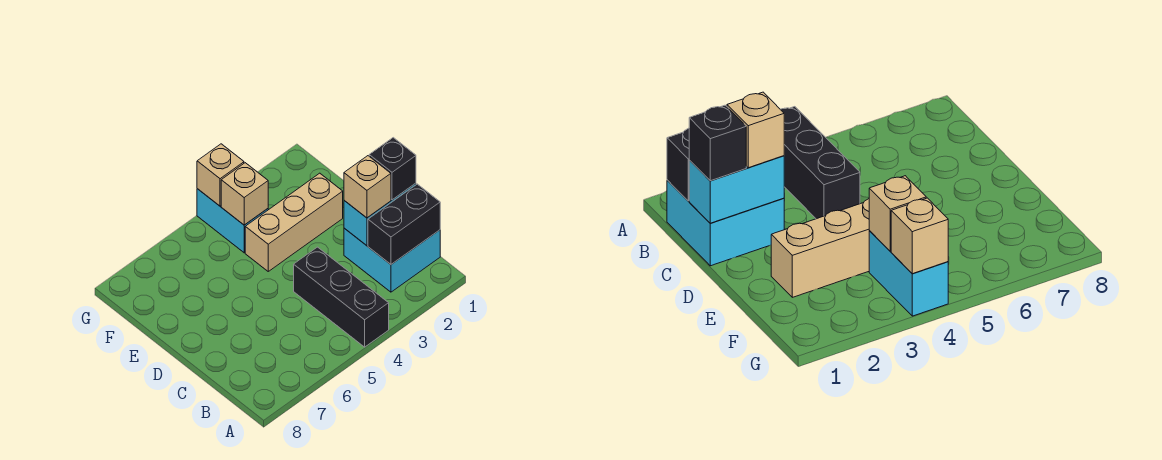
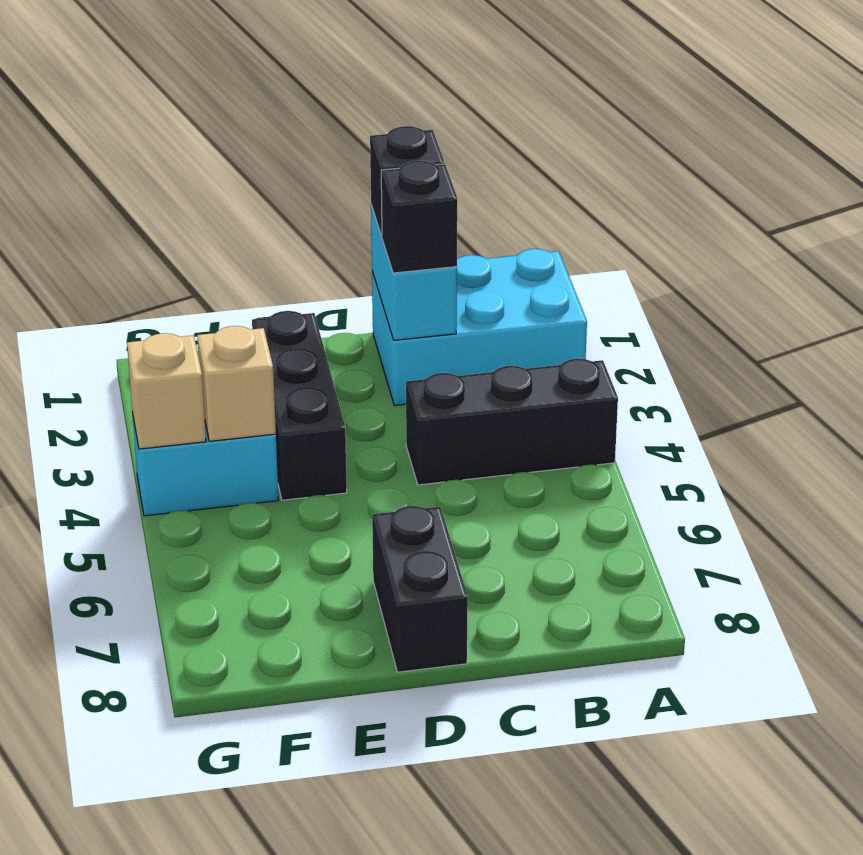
cyan brick B1:C2 level 1 -> cyan brick A1:C2 level 1
black brick B1:B2 level 2 -> black brick D7:D8 level 1
tan brick C2 level 3 -> black brick C2 level 3
tan brick E2:E4 level 1 -> black brick E2:E4 level 1

